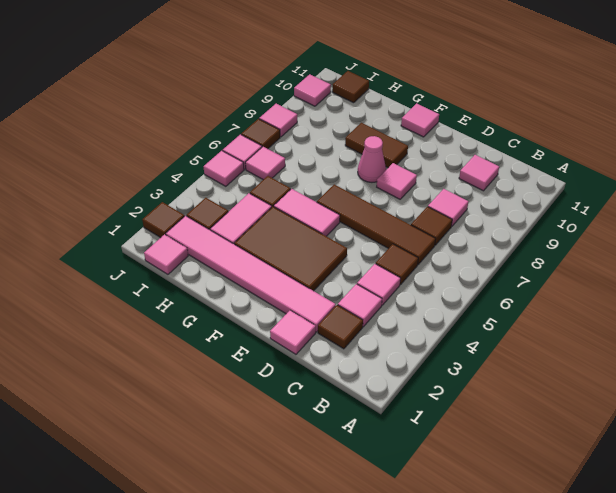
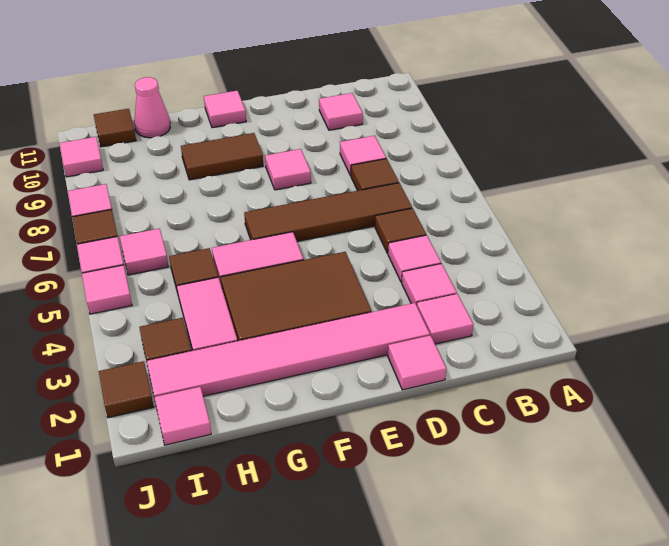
brown tile C2 level 1 -> pink tile C2 level 1
pink cone F8 level 1 -> pink cone H11 level 1

